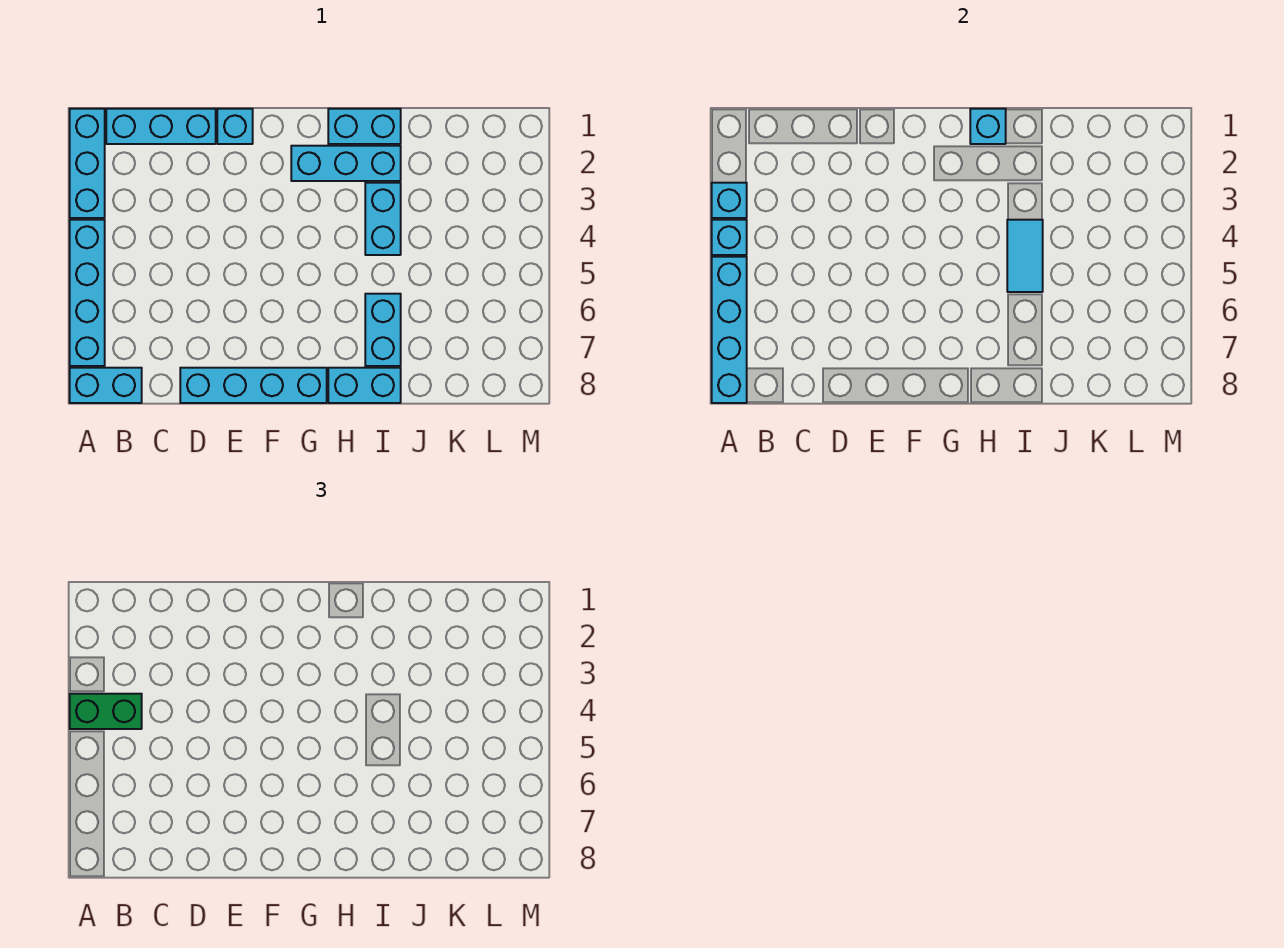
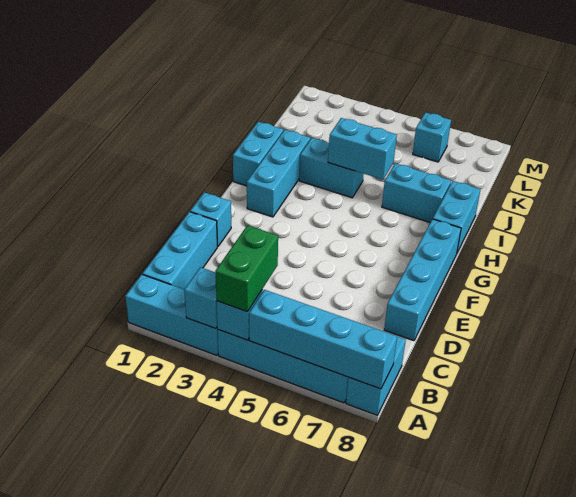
cyan brick H1 level 2 -> cyan brick L6 level 1
cyan tile I4:I5 level 2 -> cyan brick I4:I5 level 2

